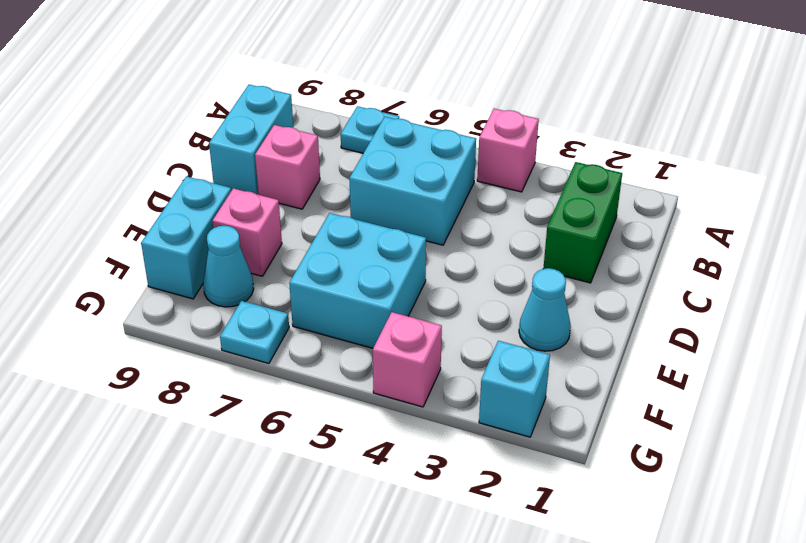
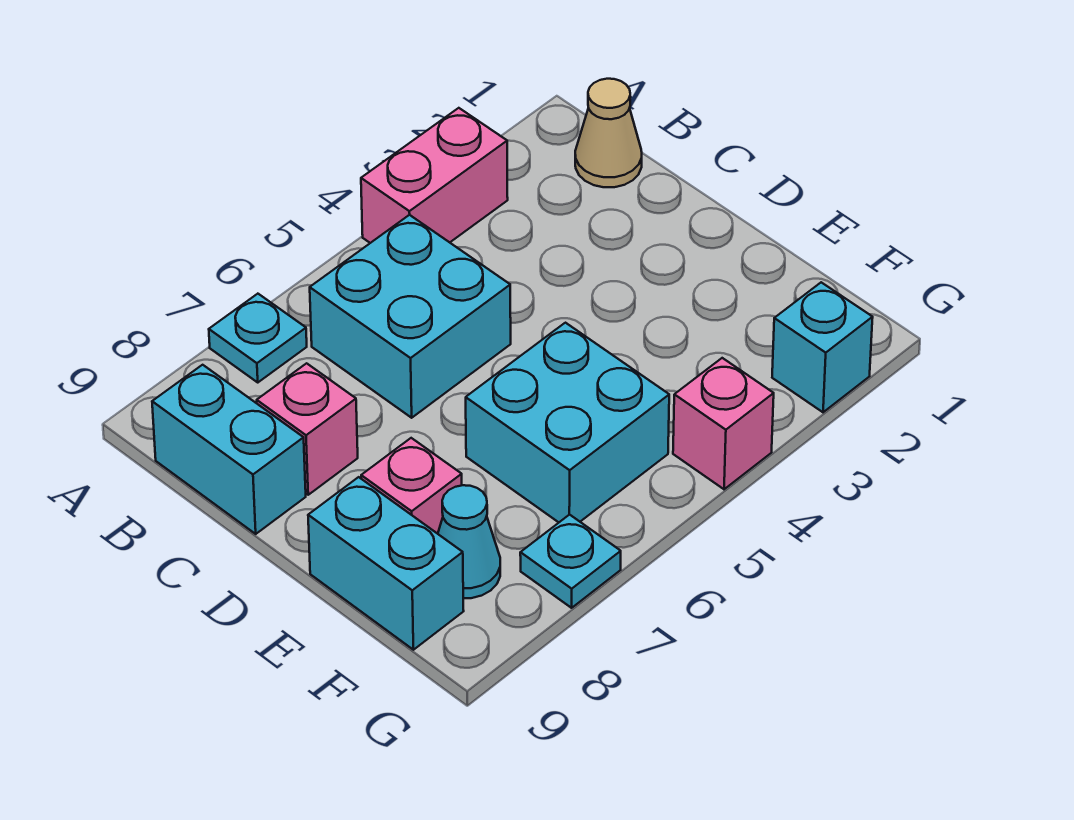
pink brick A4 level 1 -> pink brick A3:A4 level 1
none -> tan cone B1 level 1
green brick B2:C2 level 1 -> none
cyan cone E2 level 1 -> none

